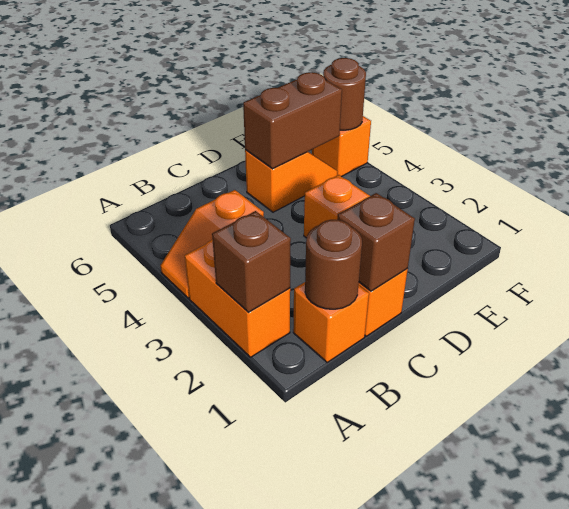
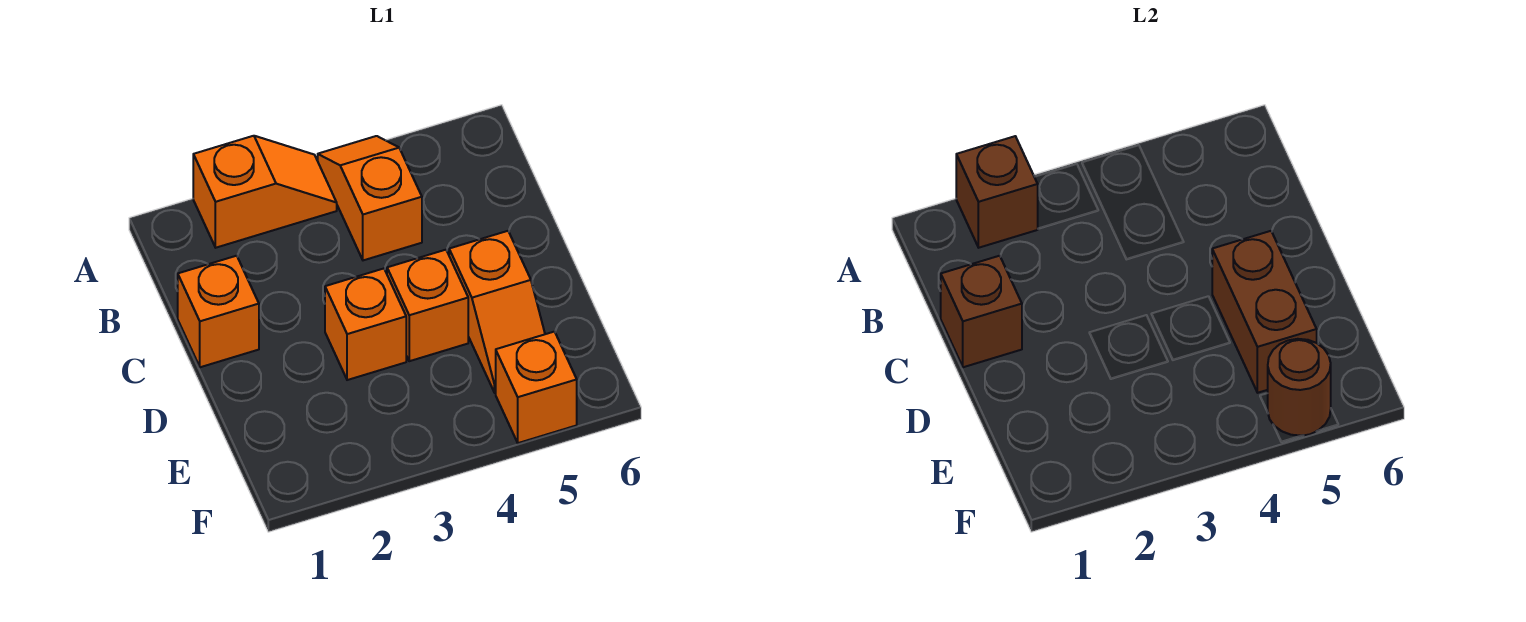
orange brick A2:A3 level 1 -> orange slope A2:A3 level 1 top 2
orange brick B1 level 1 -> orange brick D4 level 1
brown round brick B1 level 2 -> none

